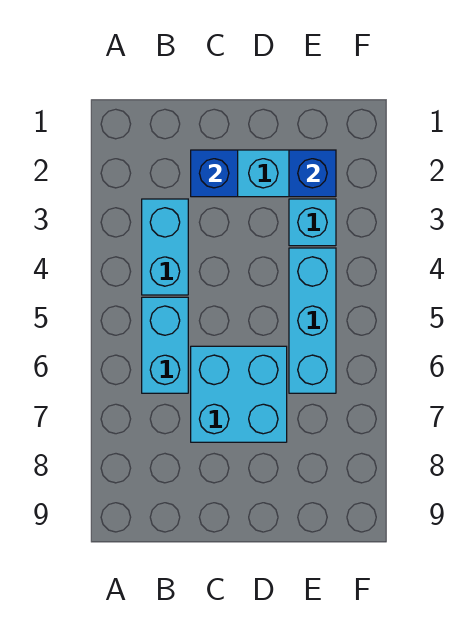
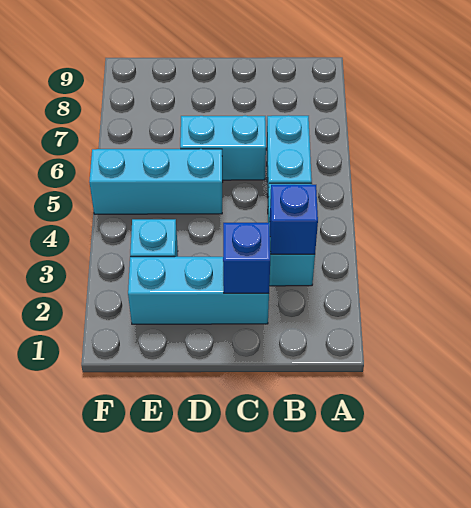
cyan brick C6:D7 level 1 -> cyan brick C6:D6 level 1
blue brick E2 level 2 -> blue brick B3 level 2
cyan brick E4:E6 level 1 -> cyan brick D5:F5 level 1

